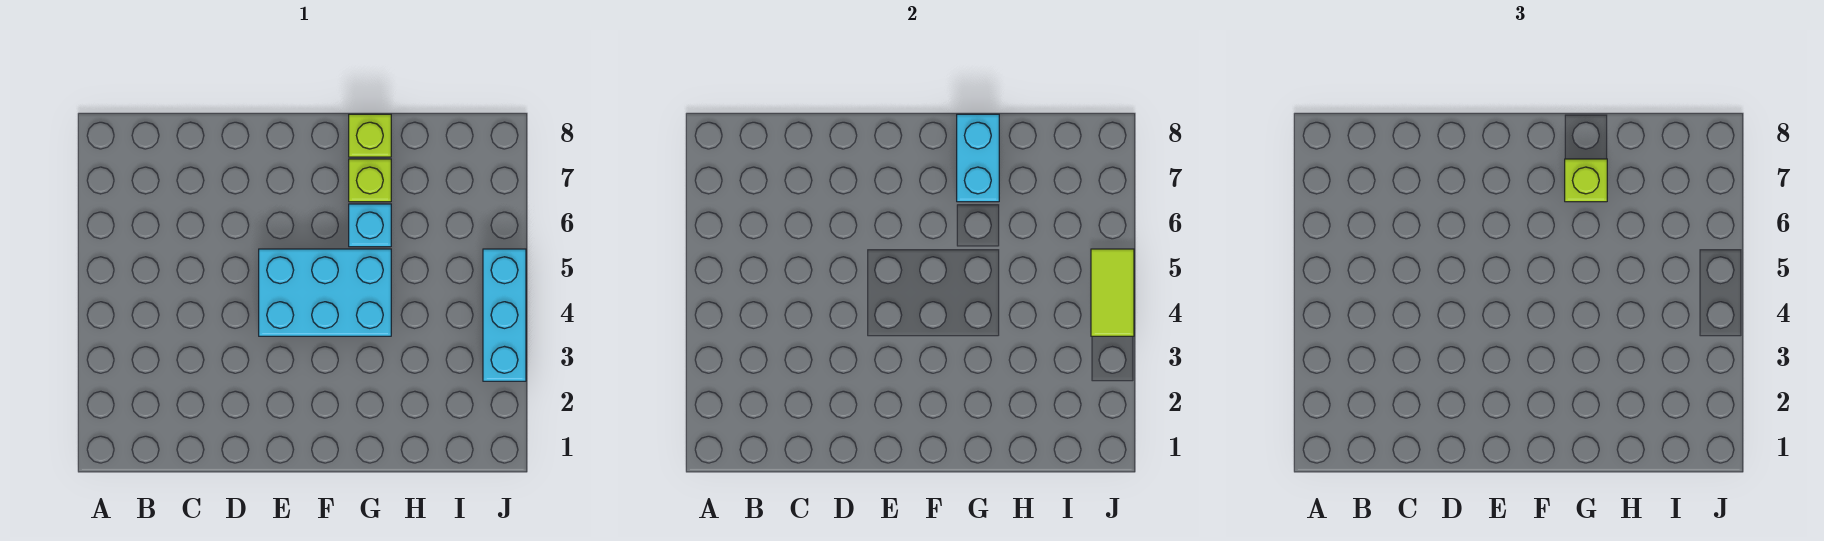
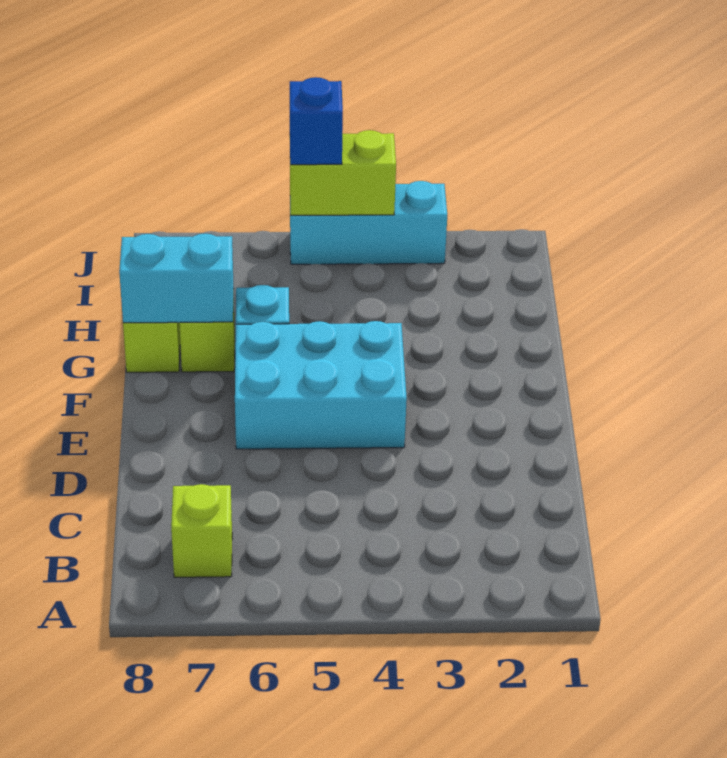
cyan brick E4:G5 level 1 -> cyan brick E4:F6 level 1
lime brick G7 level 3 -> lime brick B7 level 1
lime tile J4:J5 level 2 -> lime brick J4:J5 level 2
none -> blue brick J5 level 3

